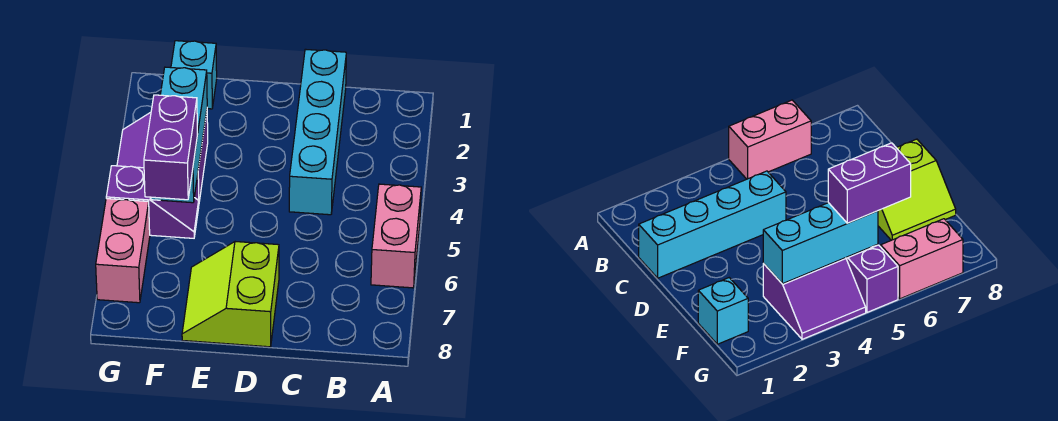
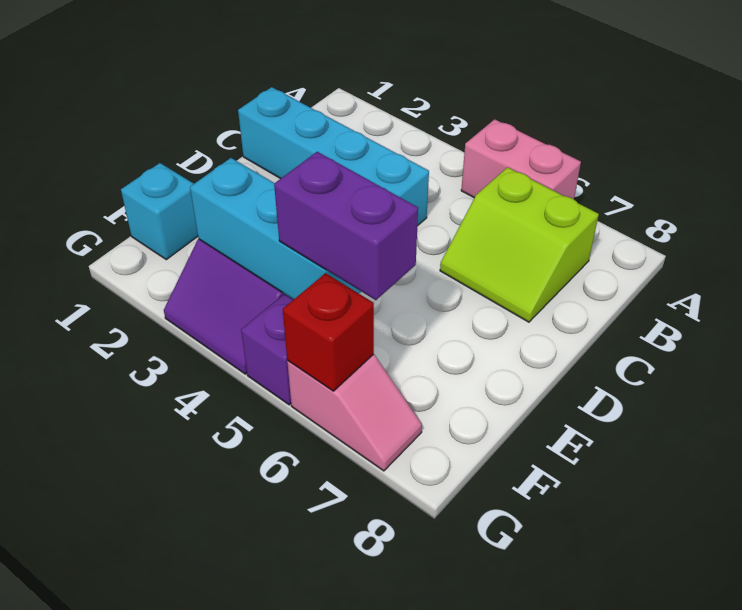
lime slope D7:E8 level 1 top D -> lime slope B6:C7 level 1 top B
pink brick G6:G7 level 1 -> pink slope G6:G7 level 1 top 6
none -> red brick G6 level 2

